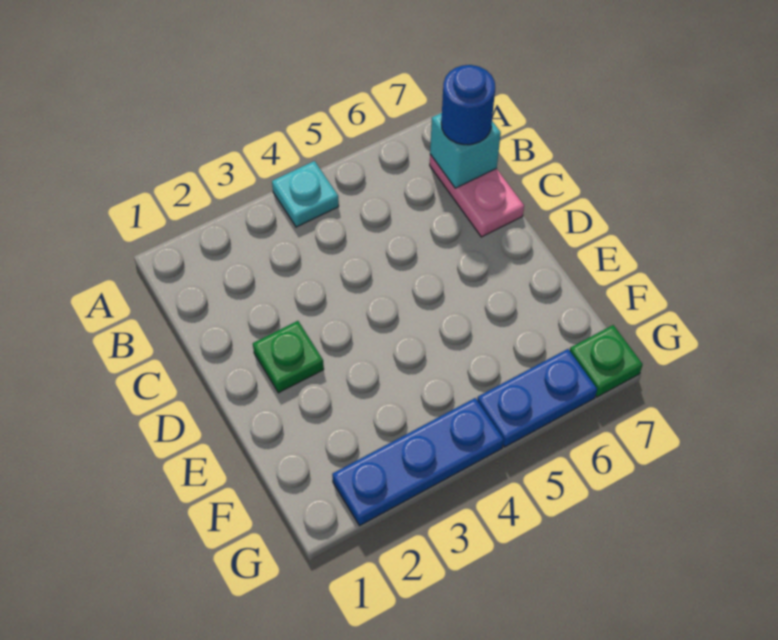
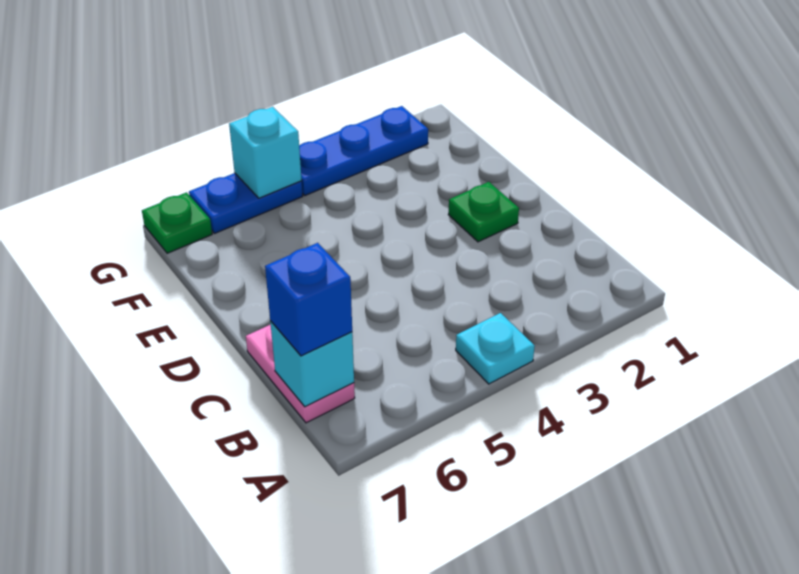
blue round brick B7 level 3 -> blue brick B7 level 3
none -> cyan brick G5 level 2

